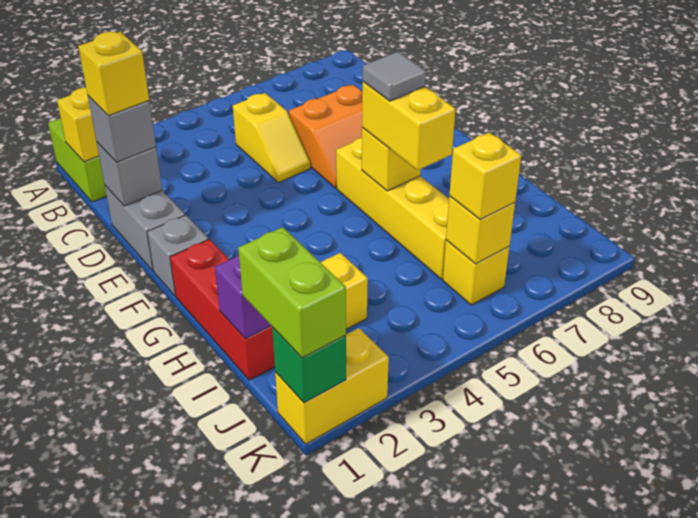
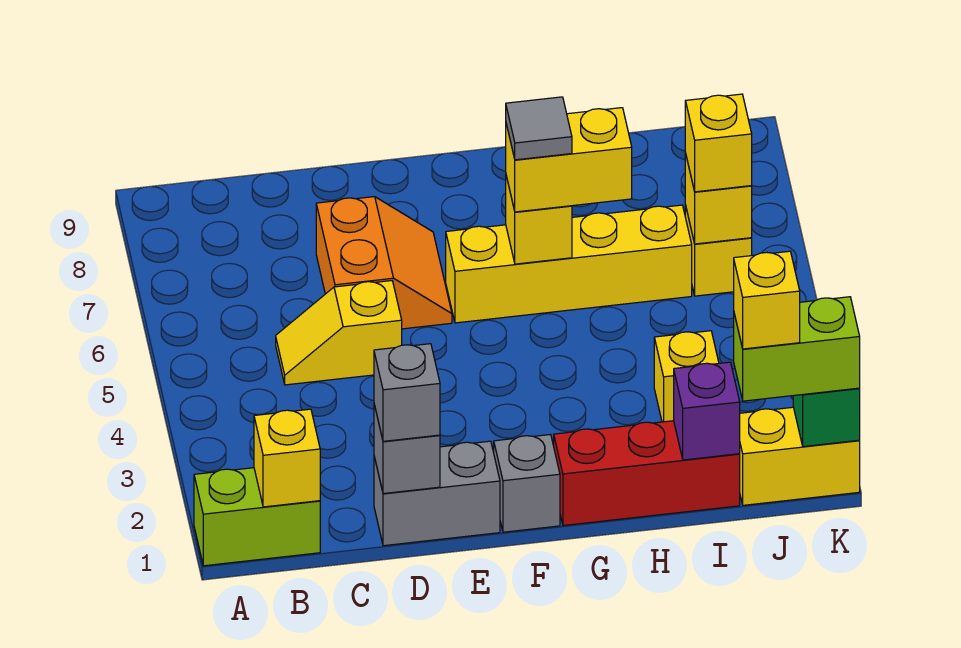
yellow slope C5:D5 level 1 top C -> yellow slope C5:D5 level 1 top D
yellow brick D1 level 4 -> yellow brick J1 level 4
yellow brick K1:K2 level 1 -> yellow brick J1:K1 level 1

